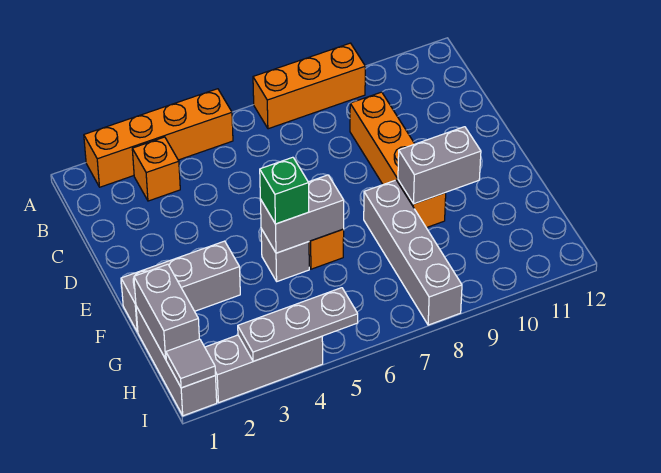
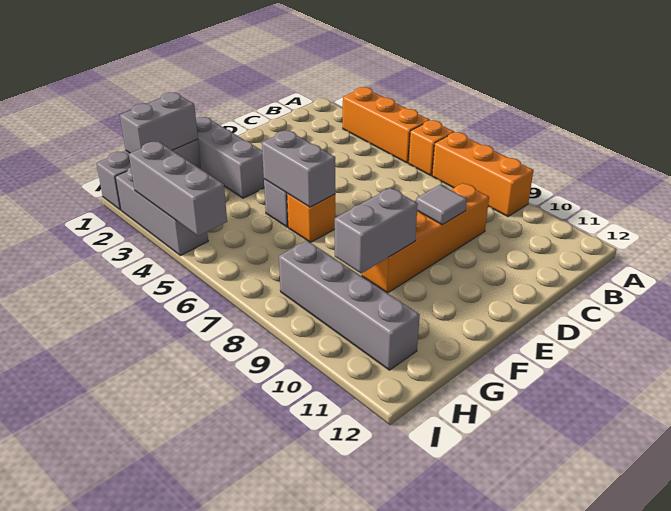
orange brick A2:A5 level 1 -> orange brick A3:A5 level 1
orange brick B3 level 1 -> orange brick A6 level 1
green brick F5 level 3 -> none
grey brick F8:I8 level 1 -> grey brick H8:H11 level 1
grey brick F9:F10 level 2 -> grey brick F9:G9 level 2
grey tile I1 level 2 -> grey tile D9 level 2
grey plate I3:I5 level 2 -> grey brick I3:I5 level 2

